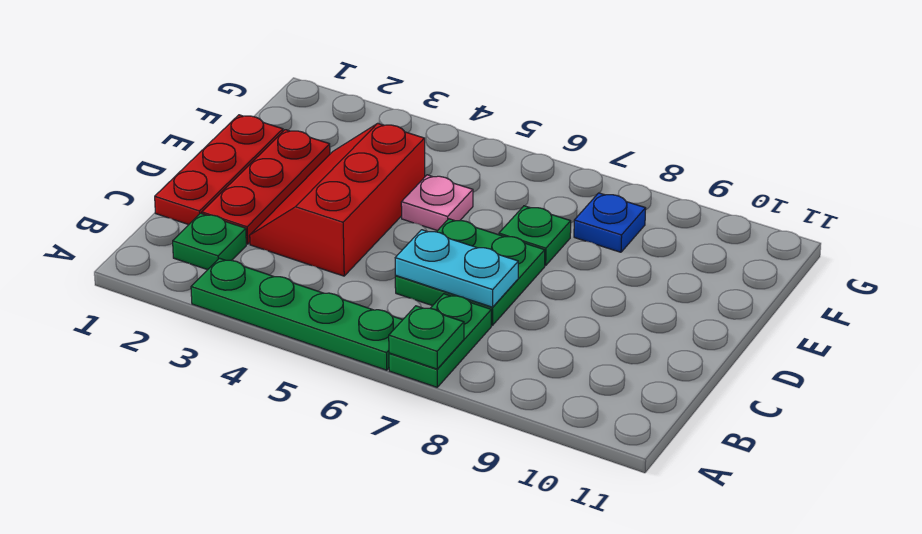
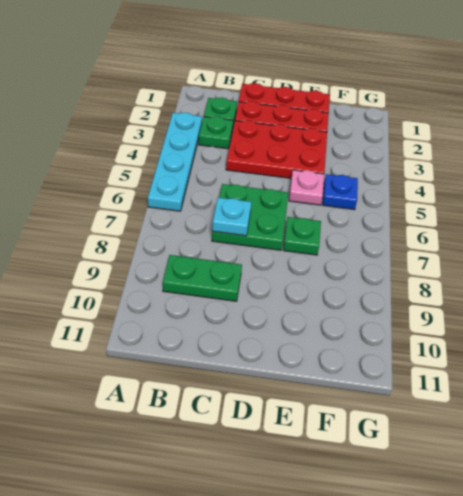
green plate A3:A6 level 1 -> cyan plate A3:A6 level 1
green plate A7:B7 level 1 -> green plate B9:C9 level 1
green plate A7 level 2 -> green plate B3 level 1
red slope C3:E4 level 1 top 4 -> red plate C3:E4 level 1
cyan plate C6:C7 level 2 -> cyan plate C7 level 2
blue plate F8 level 1 -> blue plate F5 level 1

